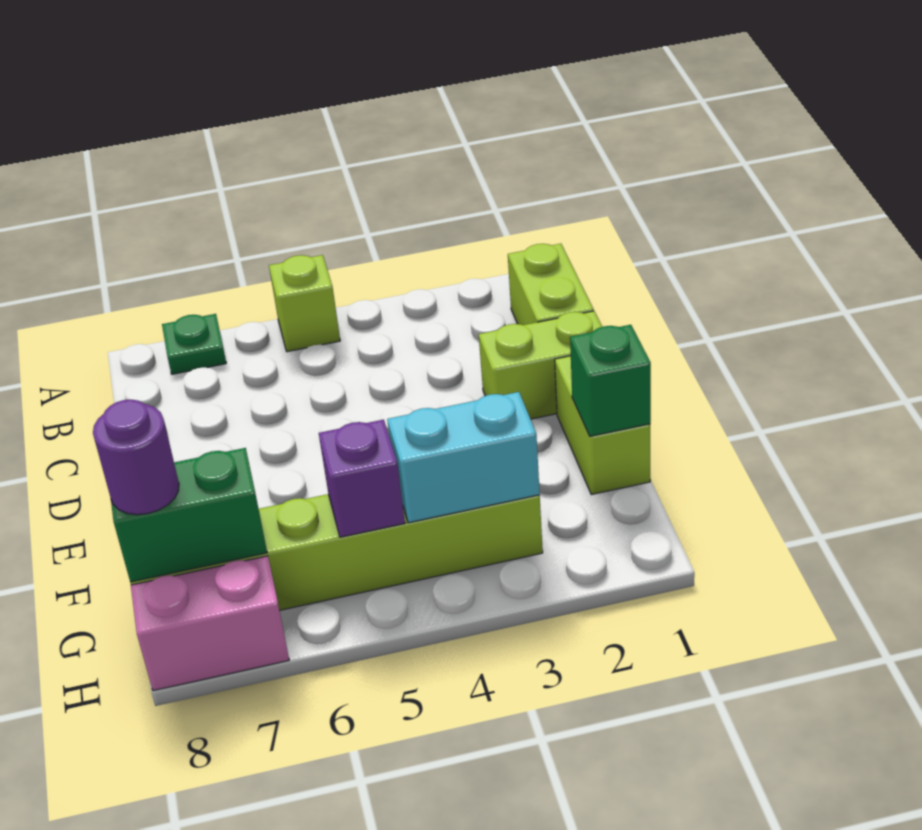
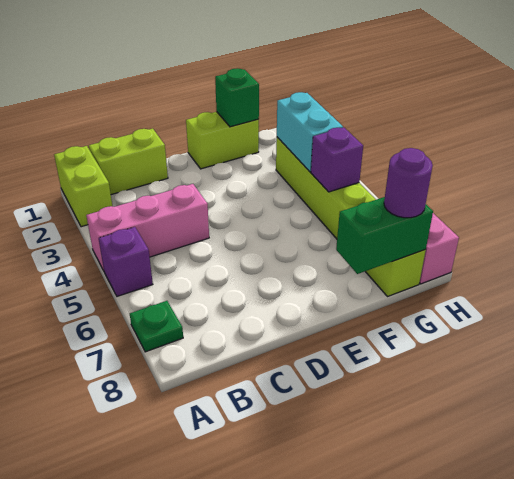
none -> pink brick A4:C4 level 1
lime brick A5 level 1 -> purple brick A5 level 1
lime brick D1:D2 level 1 -> lime brick A1:A2 level 1
green brick G7:G8 level 2 -> green brick F8:G8 level 2

